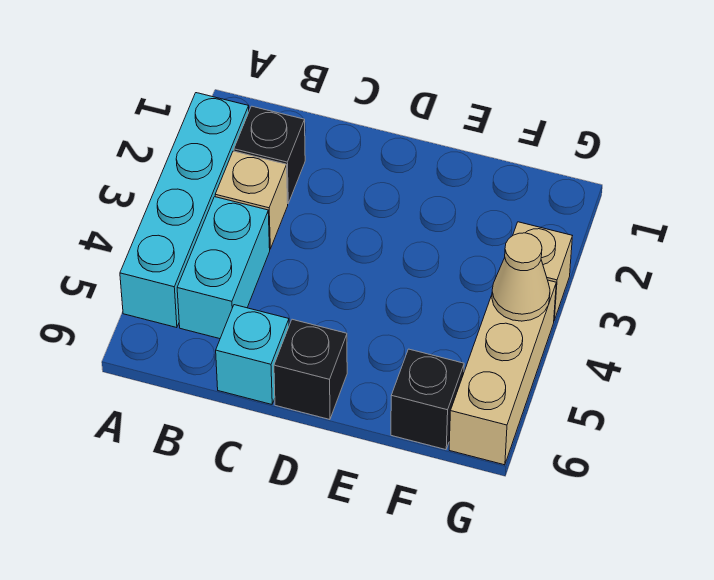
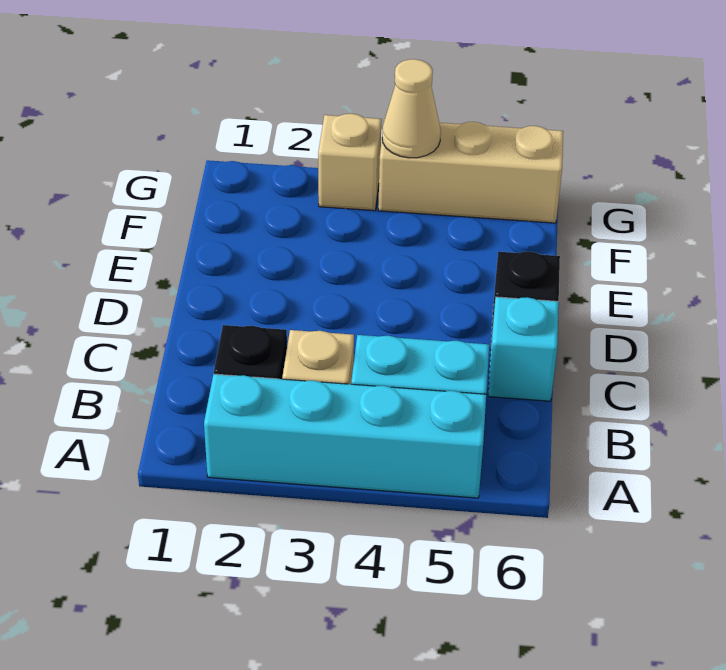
black brick F6 level 1 -> none

